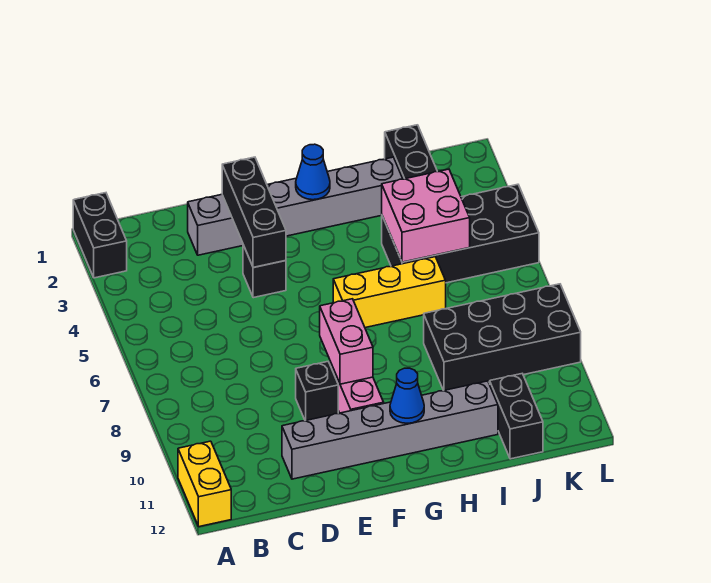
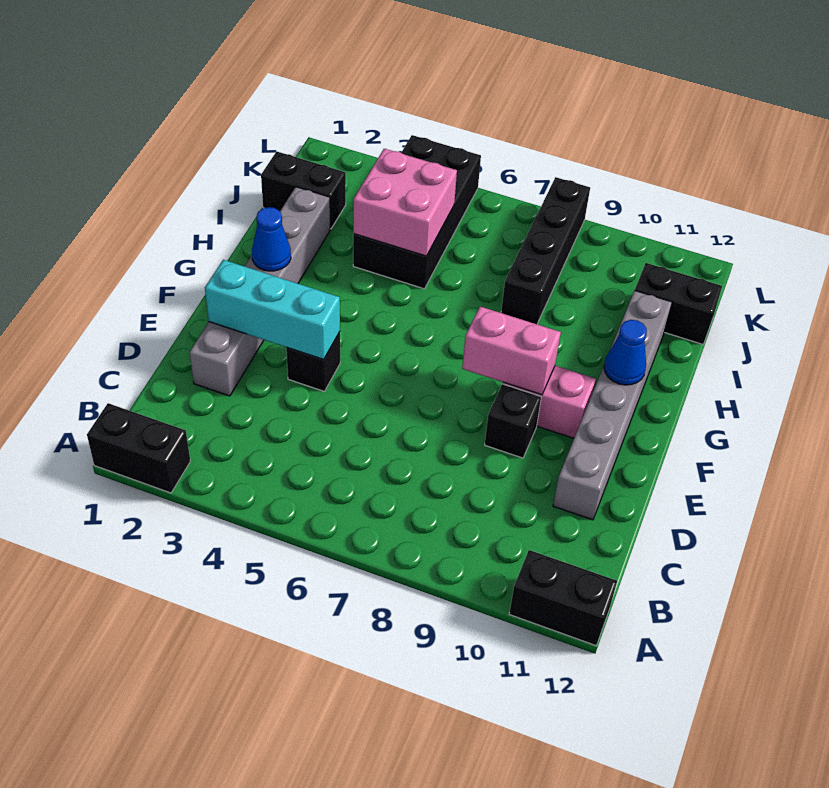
yellow brick A11:A12 level 1 -> black brick A11:A12 level 1
black brick E2:E4 level 2 -> cyan brick E2:E4 level 2
yellow brick G6:I6 level 1 -> none
black brick I8:L9 level 1 -> black brick I8:L8 level 1

